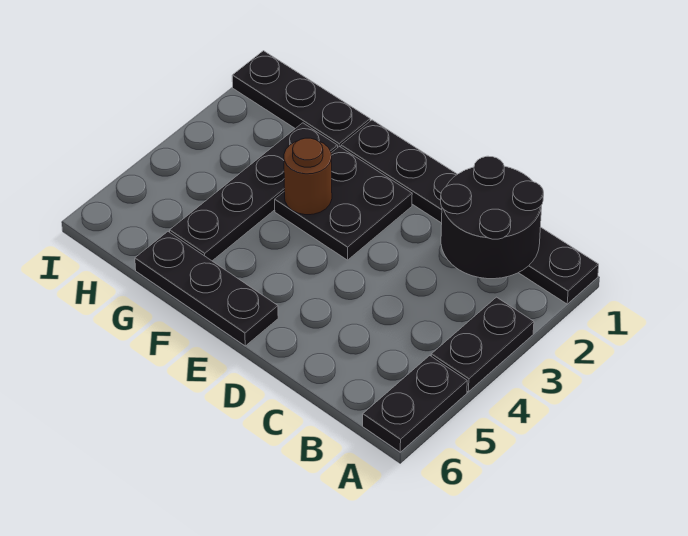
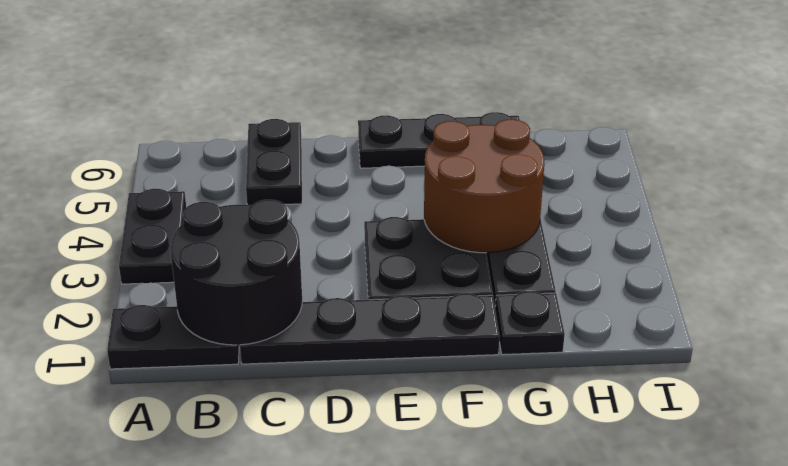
black plate A5:A6 level 1 -> black plate C5:C6 level 1
brown round brick F3 level 2 -> brown round brick F3:G4 level 2
black plate G1:I1 level 1 -> black plate G1 level 1

